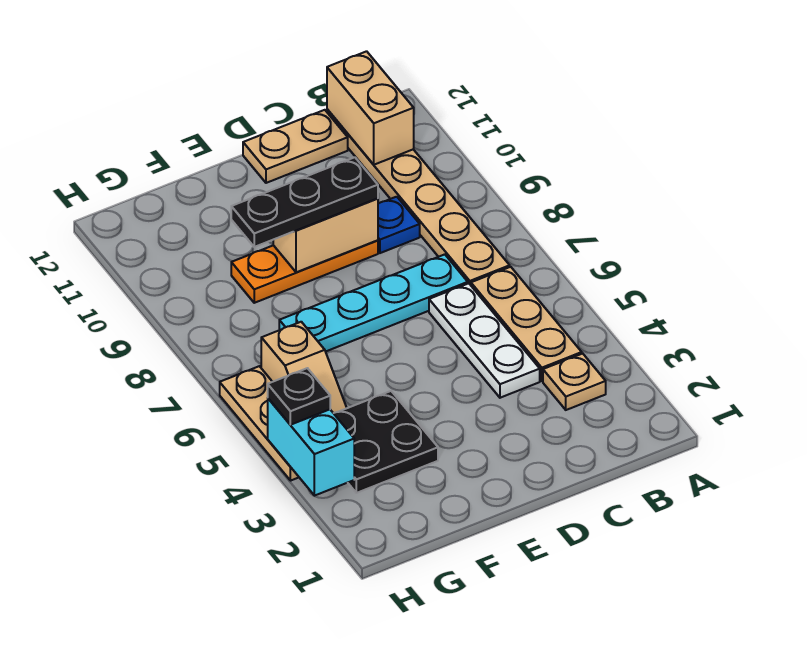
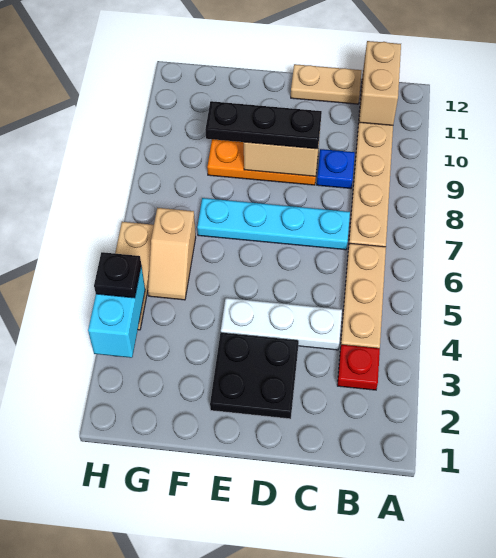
tan plate B3 level 1 -> red plate B3 level 1
white plate C4:C6 level 1 -> white plate C4:E4 level 1
black plate F3:G4 level 1 -> black plate D2:E3 level 1

